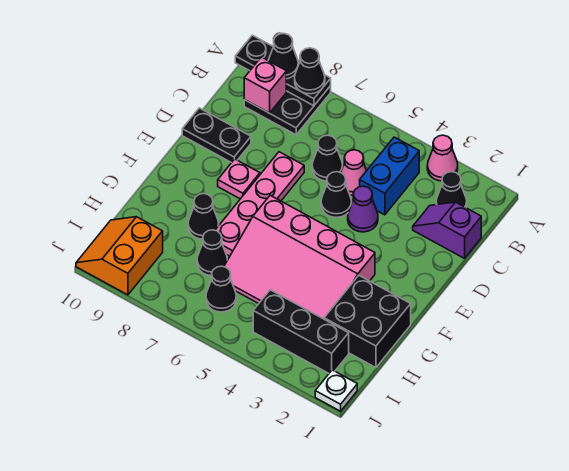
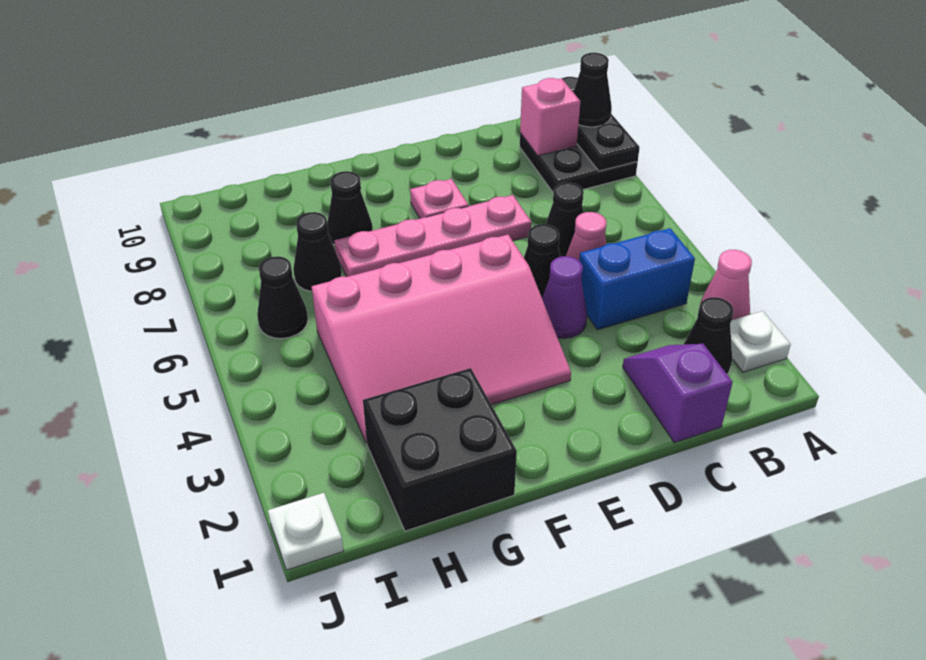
none -> white plate A2 level 1
black cone A8 level 3 -> none
black plate D9:D10 level 1 -> none
pink slope F3:H6 level 1 top F -> pink slope E3:H5 level 1 top 5
black brick I2:I4 level 1 -> none
orange slope I9:J10 level 1 top 9 -> none

